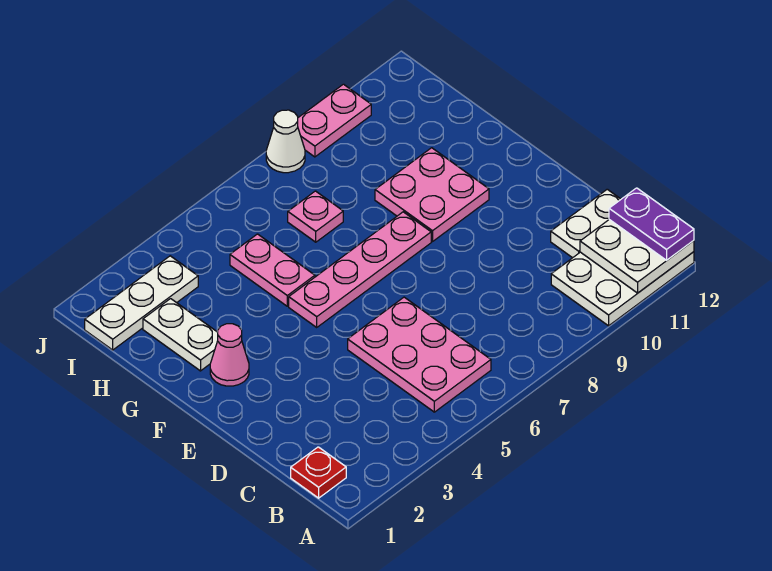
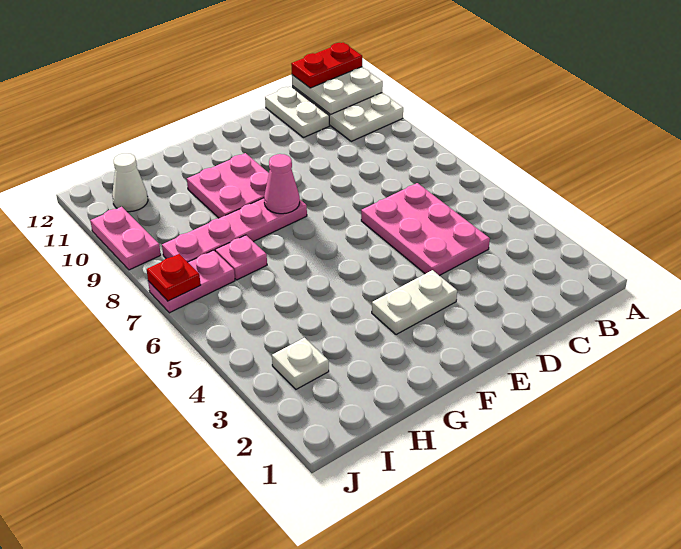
purple plate A12:B12 level 3 -> red plate A12:B12 level 3
red plate B1 level 1 -> red plate J7 level 2
pink plate B5:D6 level 1 -> pink plate C4:D6 level 1
pink cone F2 level 1 -> pink cone F8 level 2
pink plate F5:F8 level 1 -> pink plate F8:I8 level 1
white plate G2:H2 level 1 -> white plate E3:F3 level 1
pink plate G5:H5 level 1 -> pink plate I7:J7 level 1
white plate I1:I3 level 1 -> white plate I3 level 1
white cone J8 level 1 -> white cone I11 level 1

